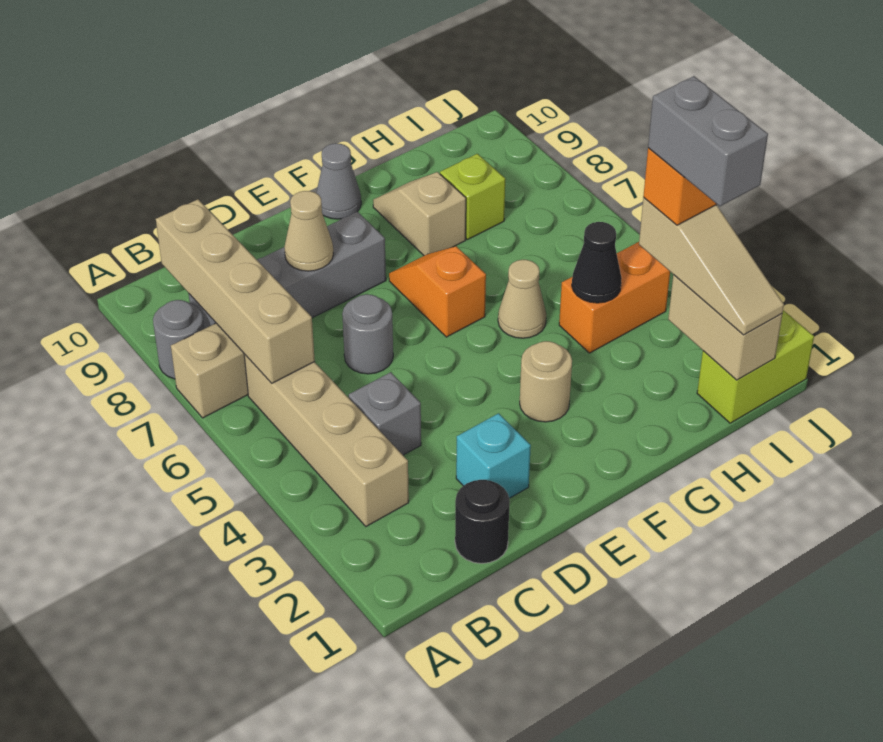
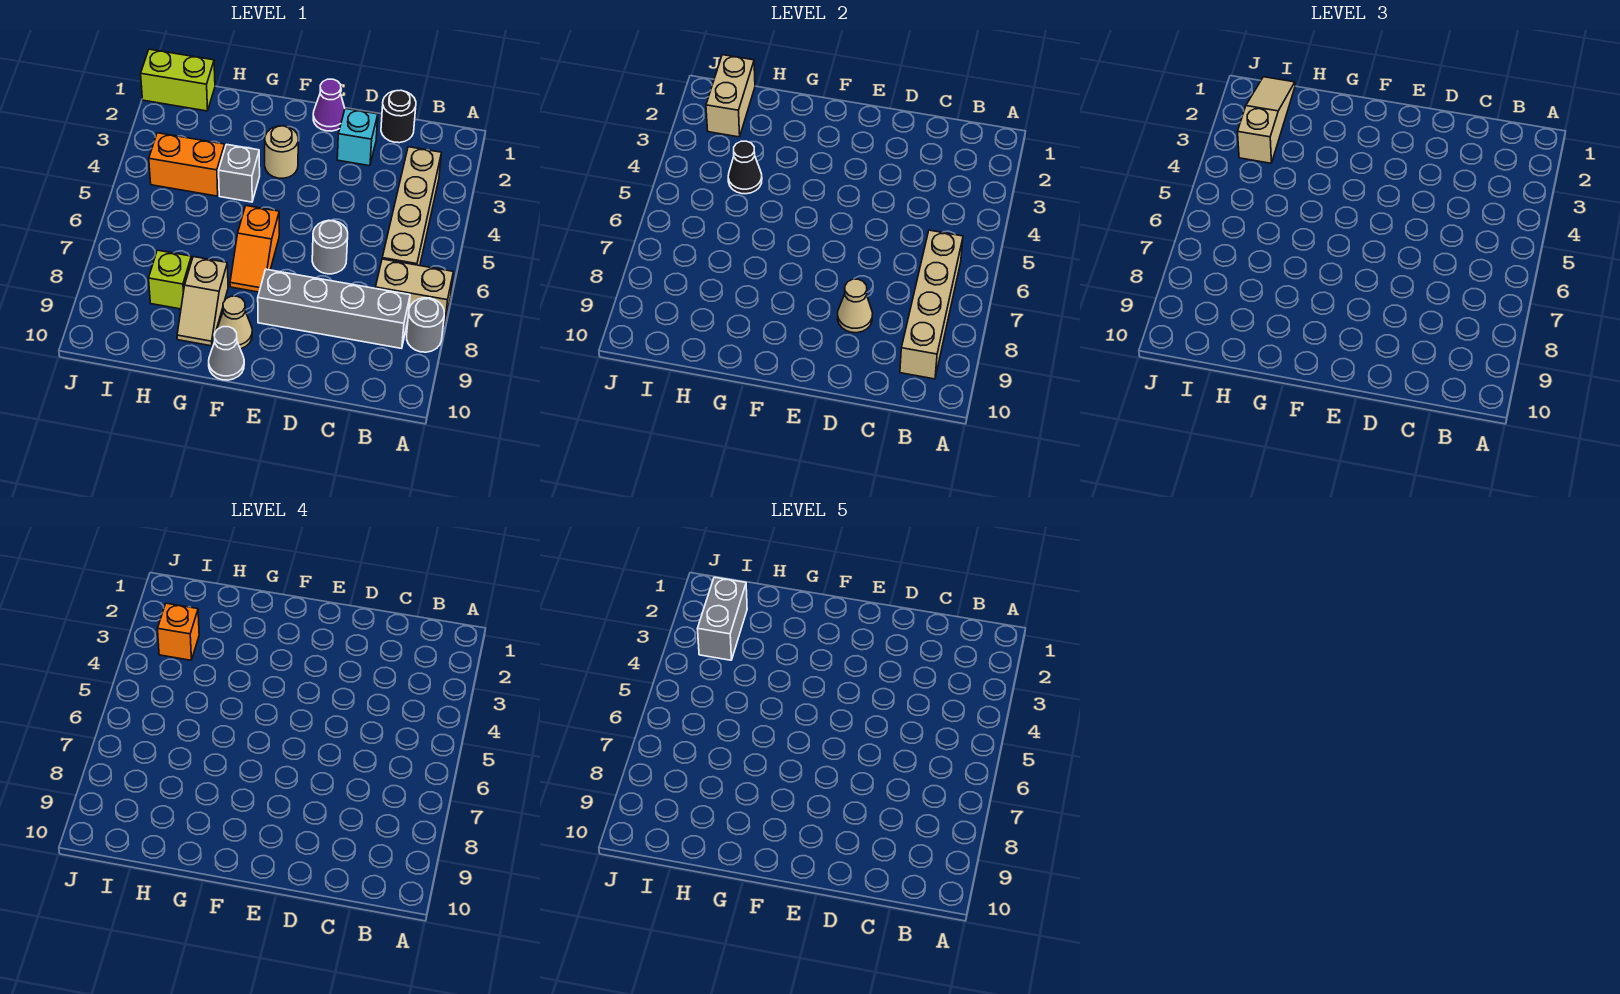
grey brick C4 level 1 -> grey brick G4 level 1
none -> purple cone E1 level 1
tan cone G5 level 1 -> tan cone F9 level 1

